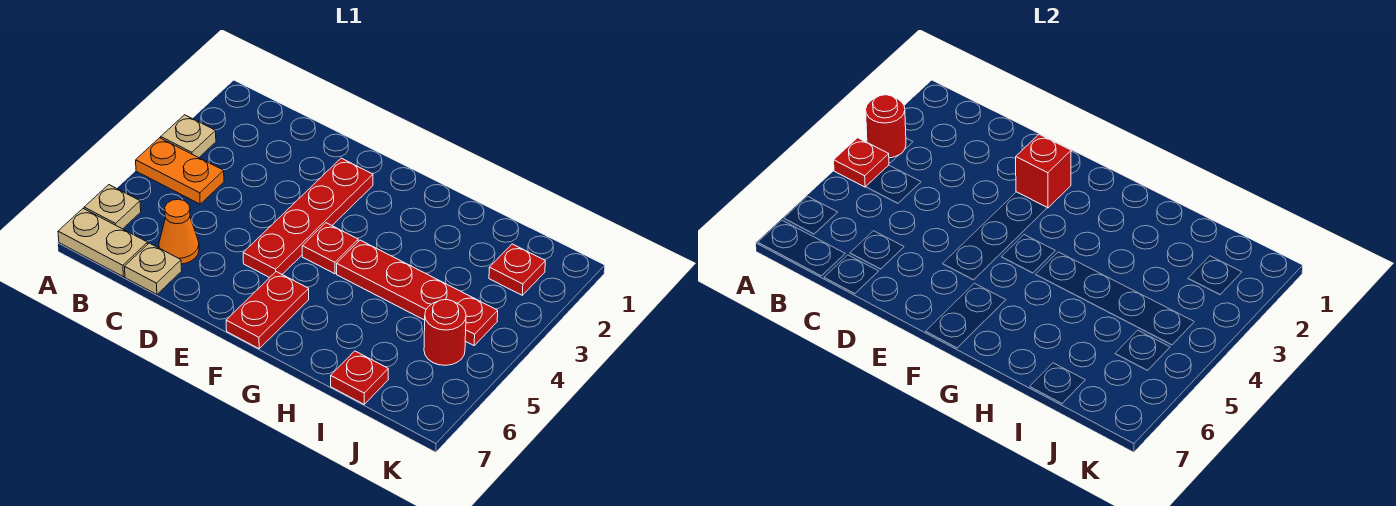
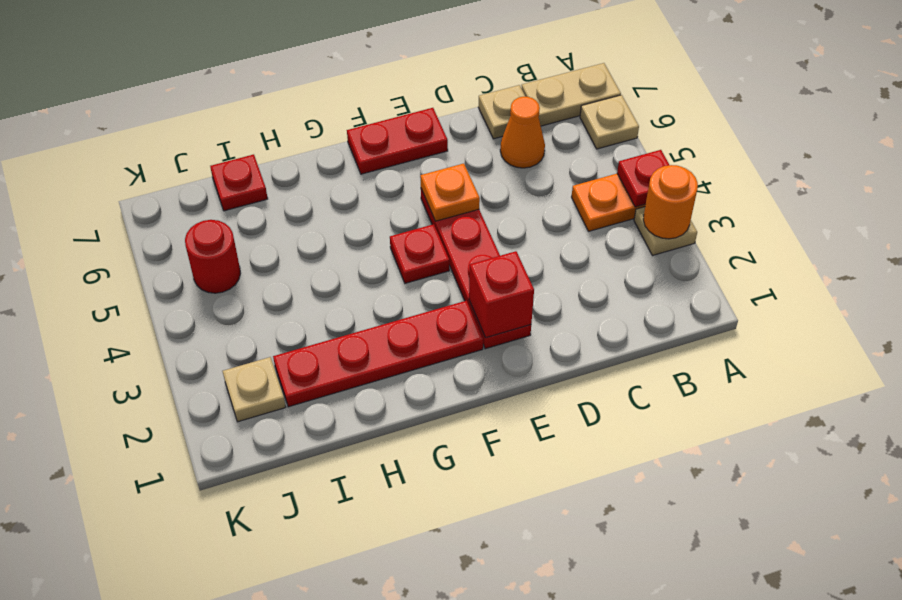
red round brick A3 level 2 -> orange round brick A3 level 2
none -> orange plate E5 level 2
red plate F6:F7 level 1 -> red plate E7:F7 level 1
red plate G4:J4 level 1 -> red plate F2:I2 level 1
red plate J2 level 1 -> tan plate J2 level 1

